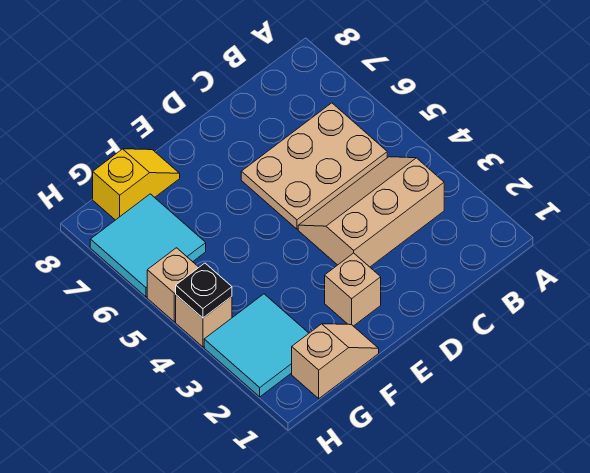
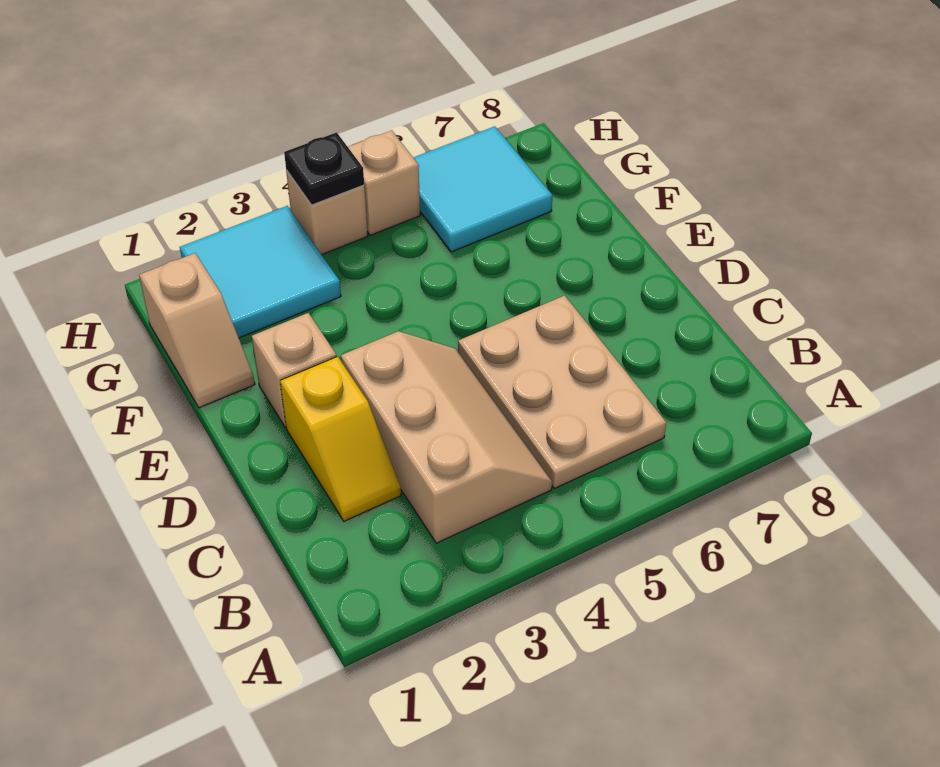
yellow slope F8:G8 level 1 top G -> yellow slope C2:D2 level 1 top D

